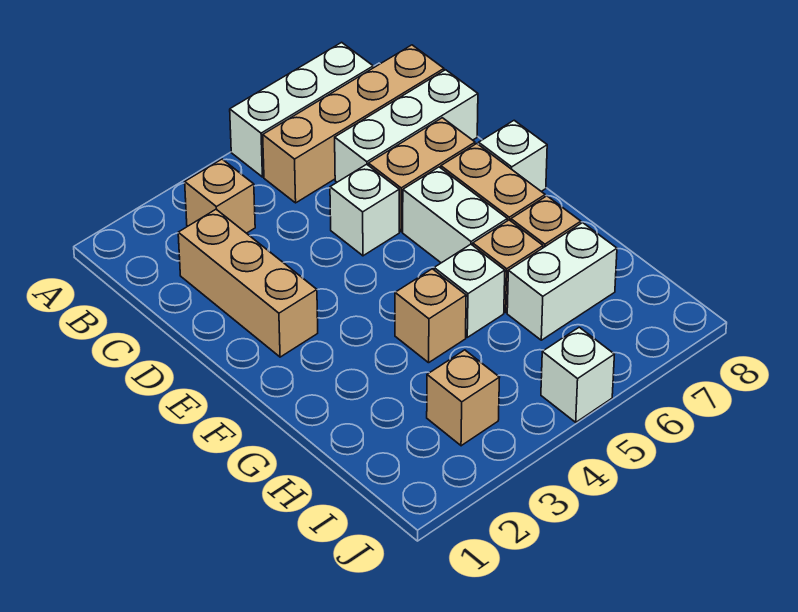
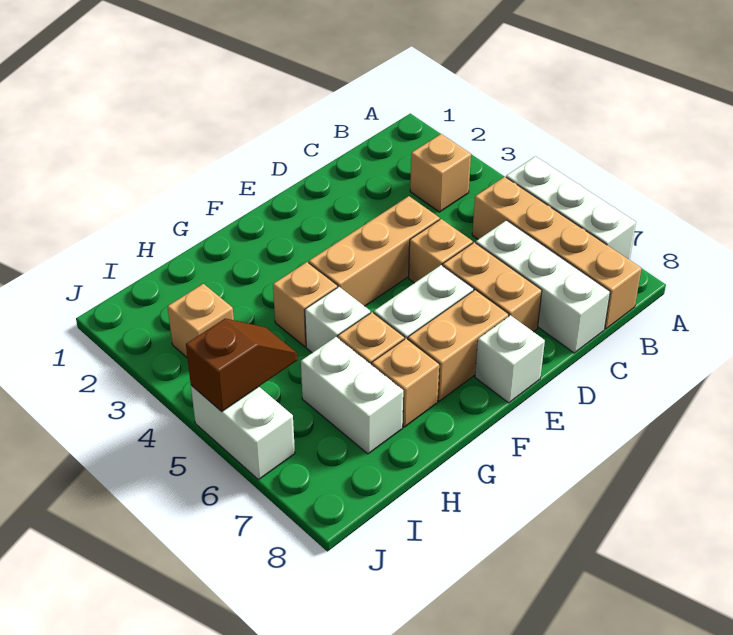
tan brick C2:E2 level 1 -> tan brick D4:F4 level 1
white brick D5 level 1 -> tan brick D5 level 1
none -> brown slope I5:J5 level 2 top J
white brick J5 level 1 -> white brick J5:J6 level 1

